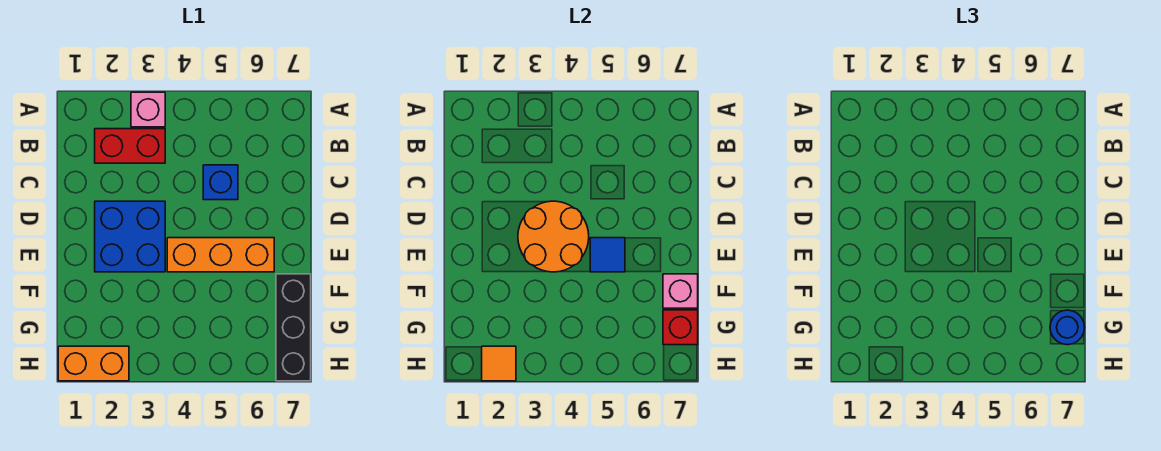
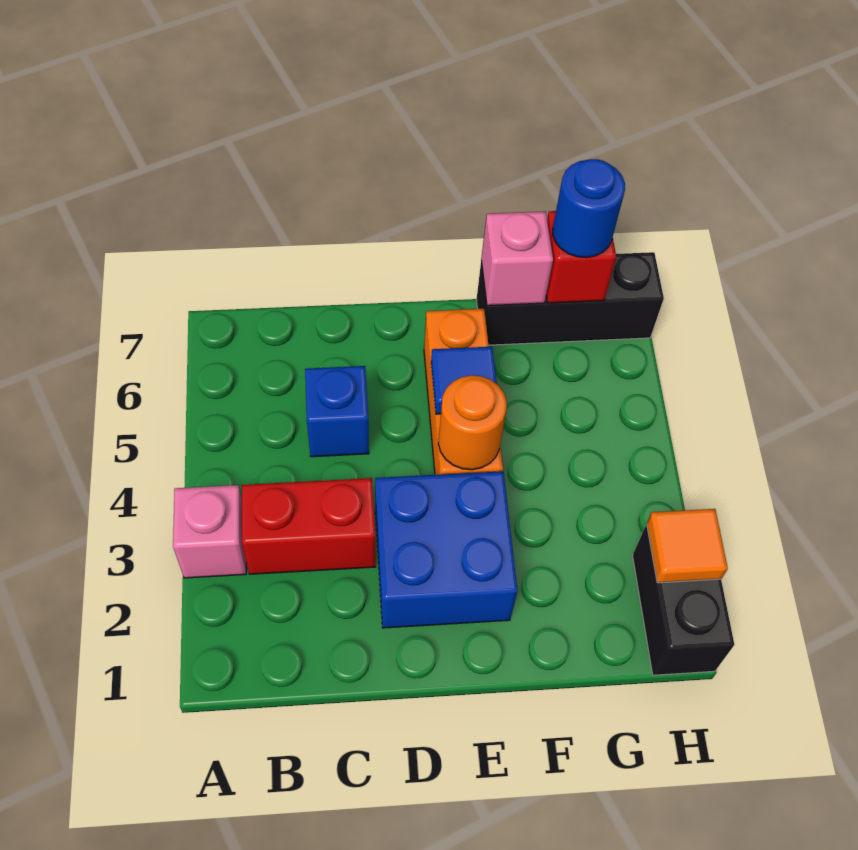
red brick B2:B3 level 1 -> red brick B3:C3 level 1
orange round brick D3:E4 level 2 -> orange round brick E4 level 2
orange brick H1:H2 level 1 -> black brick H1:H2 level 1

